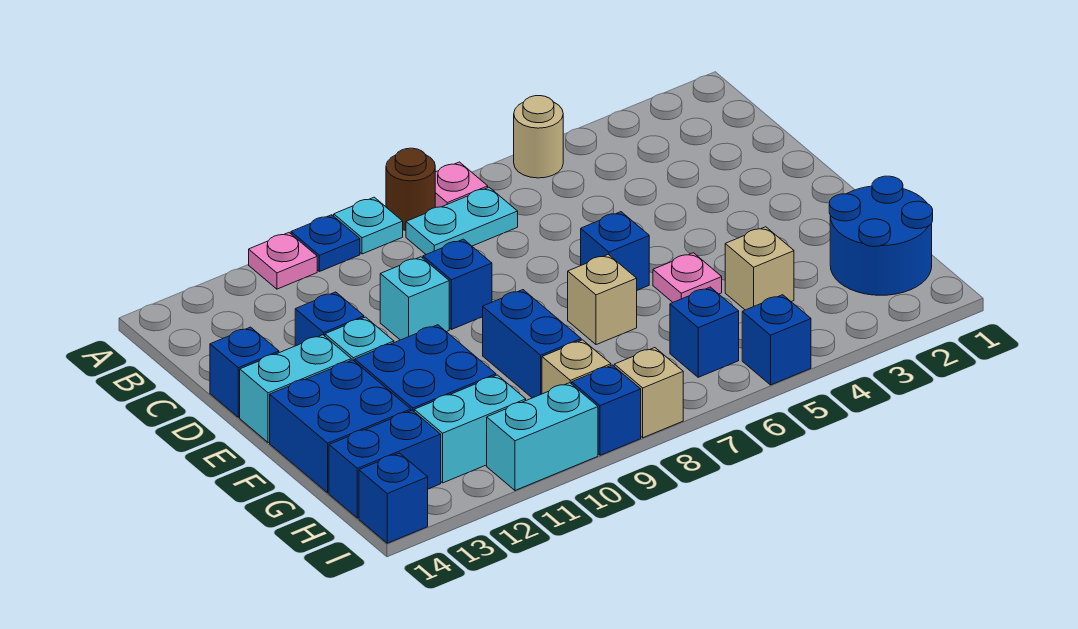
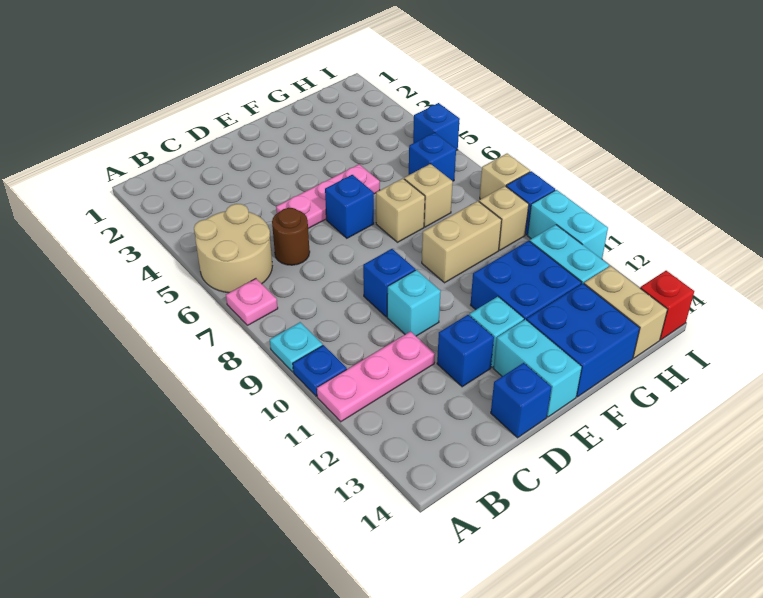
tan round brick A5 level 1 -> tan round brick A5:B6 level 1
brown round brick A8 level 1 -> brown round brick C6 level 1
pink plate A11 level 1 -> pink plate A11:C11 level 1
cyan plate B7:B8 level 1 -> none
pink plate F5 level 1 -> pink plate D5:F5 level 1
blue brick F9:G9 level 1 -> tan brick F9:G9 level 1
blue round brick G1:H2 level 1 -> none
tan brick G4 level 1 -> tan brick G7 level 1
blue brick H13:H14 level 1 -> tan brick H13:H14 level 1
blue brick I14 level 1 -> red brick I14 level 1

